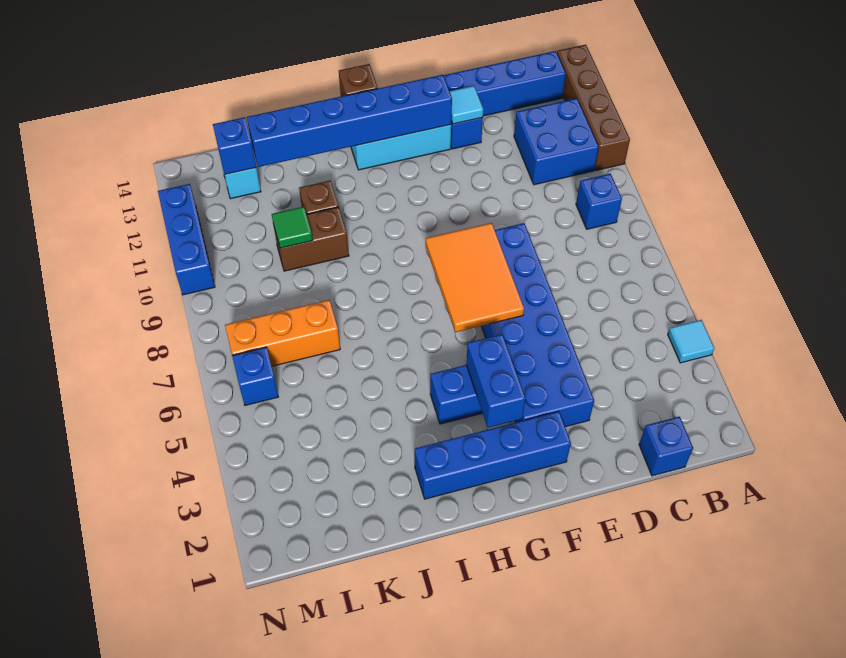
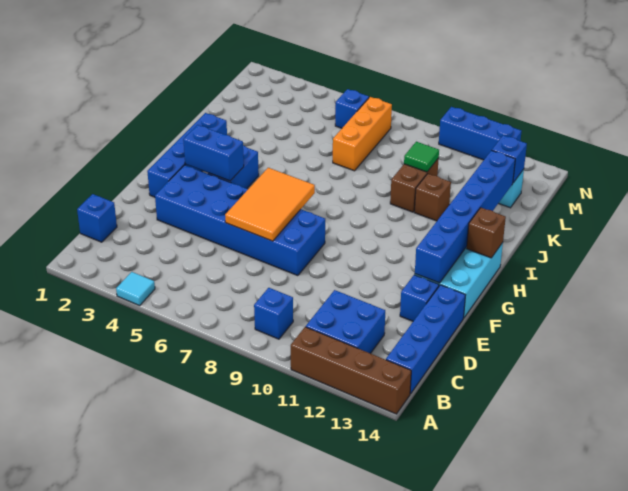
cyan tile E13 level 2 -> none
orange tile F6:G8 level 2 -> orange tile E6:G7 level 2

